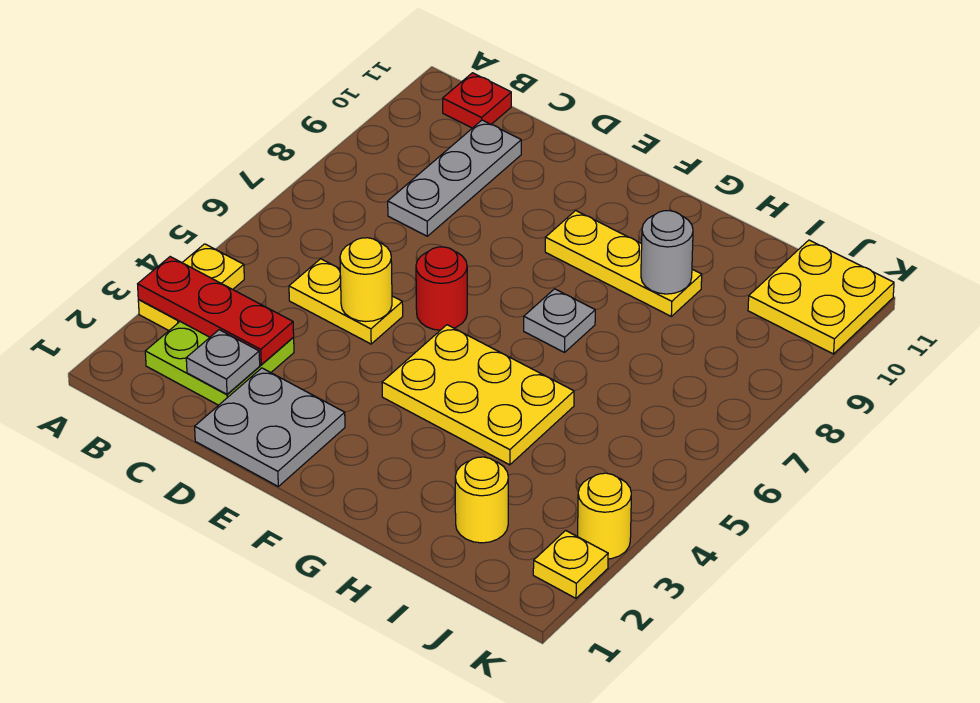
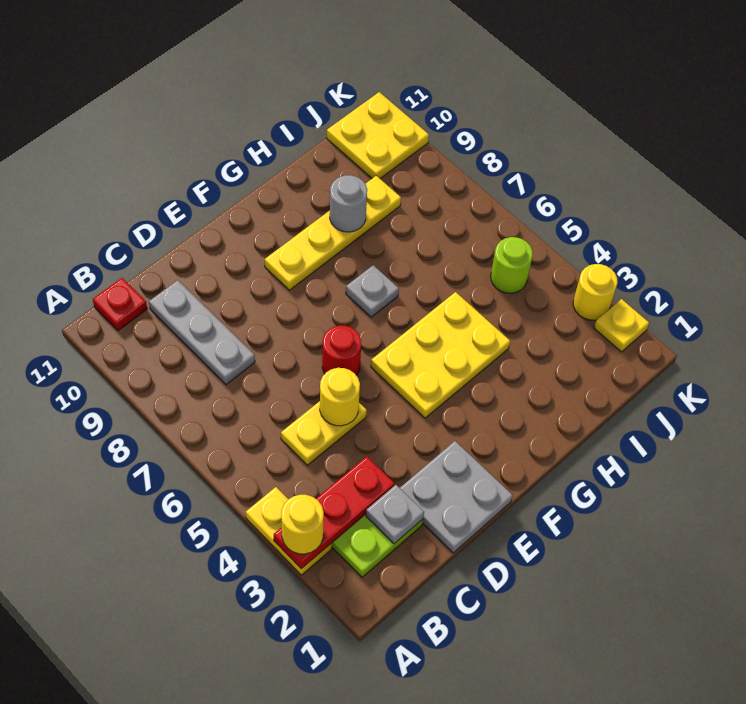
yellow plate F9:H9 level 1 -> yellow plate F9:I9 level 1
yellow round brick I2 level 1 -> yellow round brick A3 level 3
none -> lime round brick J5 level 1

